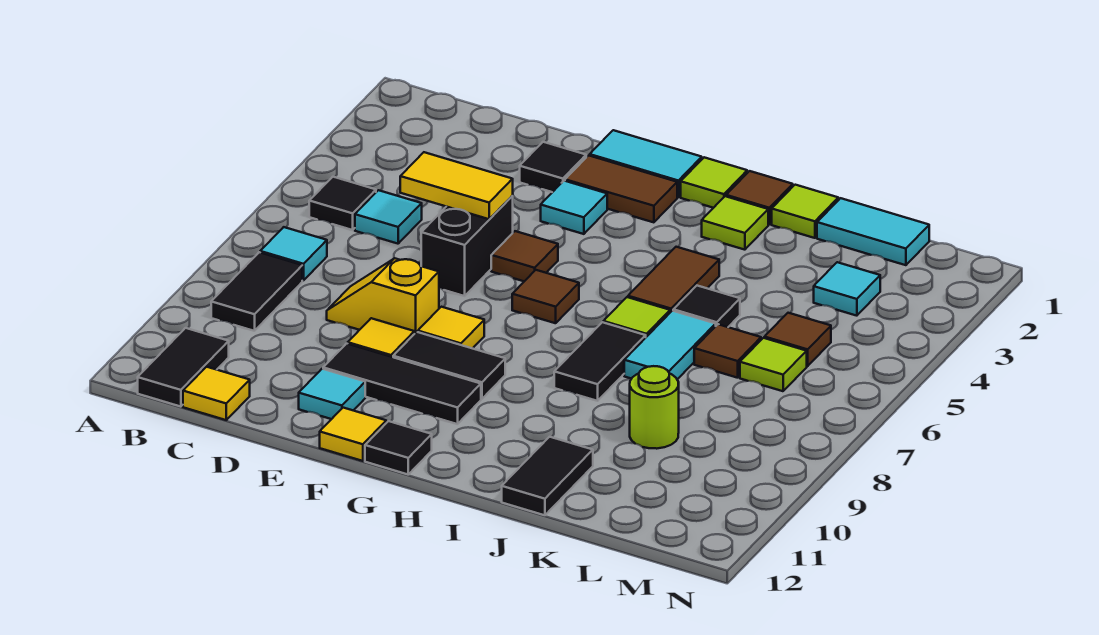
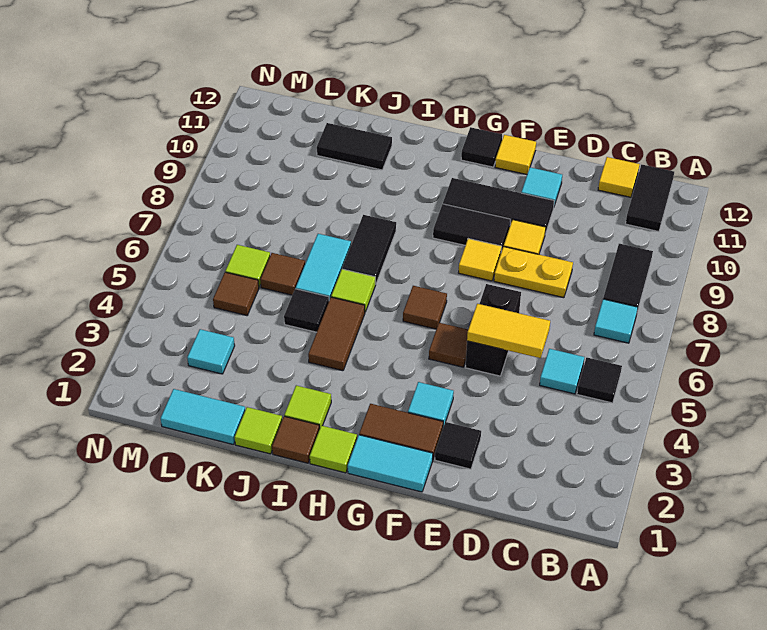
yellow slope D8:E8 level 1 top E -> yellow plate D8:E8 level 1
black tile J11:J12 level 1 -> black tile J11:K11 level 1
lime round brick K9 level 1 -> none

